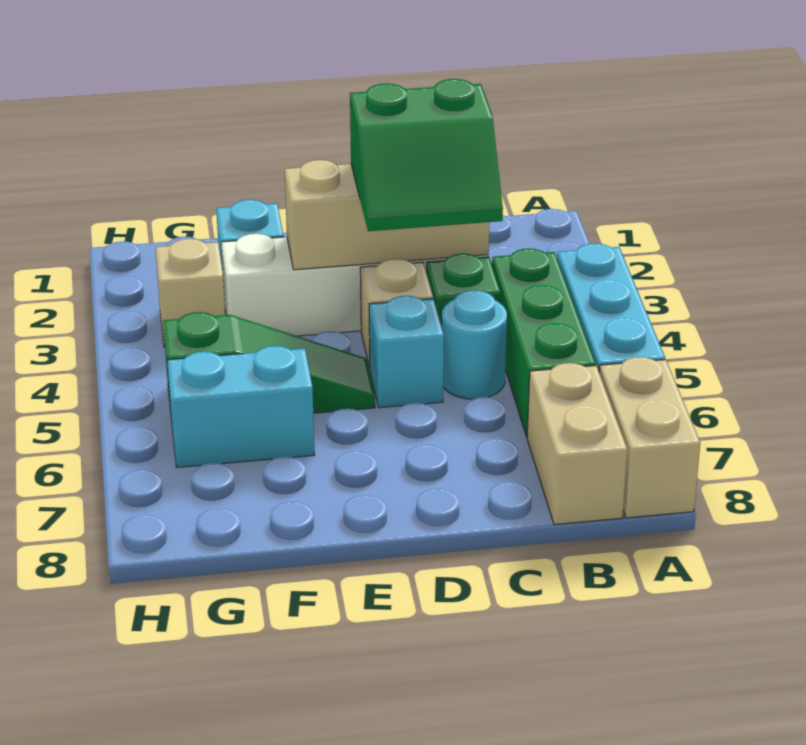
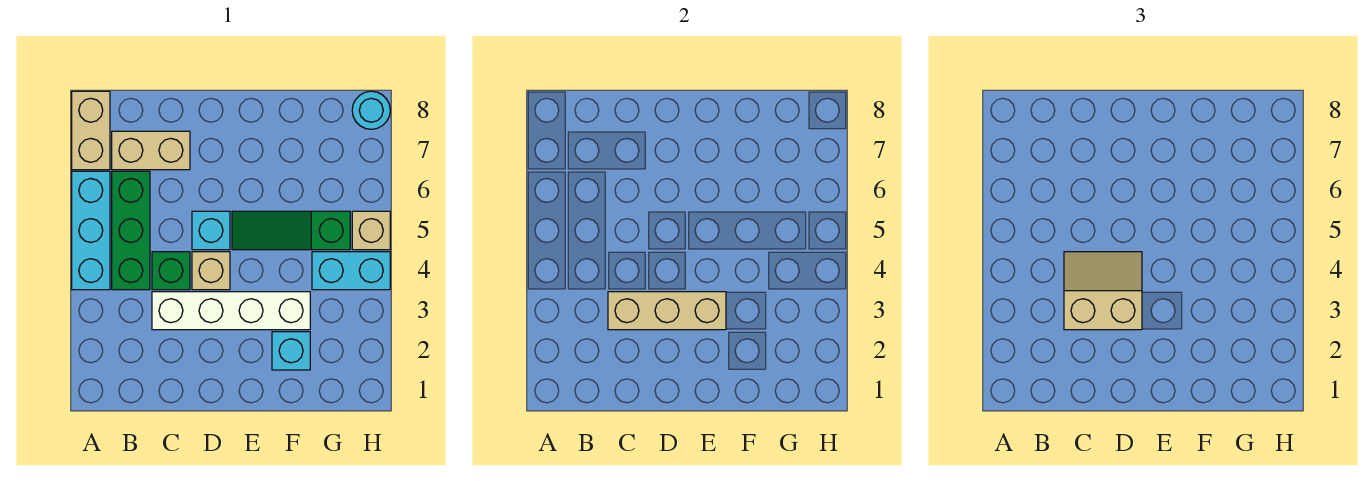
tan brick B7:B8 level 1 -> tan brick B7:C7 level 1
green slope C3:D4 level 3 top 3 -> tan slope C3:D4 level 3 top 3
cyan round brick C5 level 1 -> cyan round brick H8 level 1
cyan brick F6:G6 level 1 -> cyan brick G4:H4 level 1
tan brick G3 level 1 -> tan brick H5 level 1

